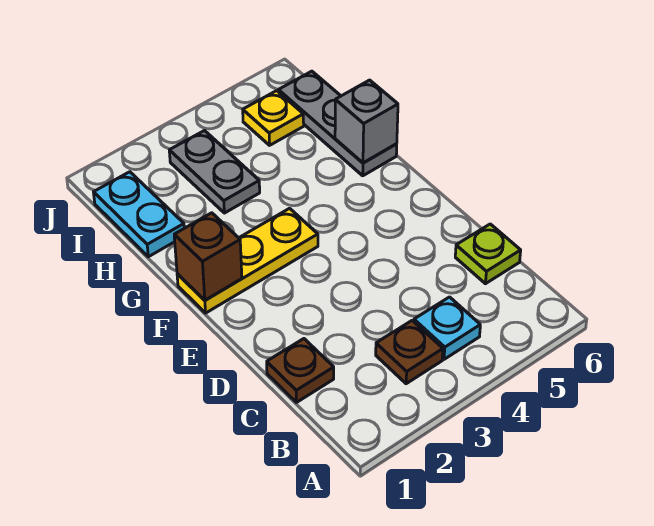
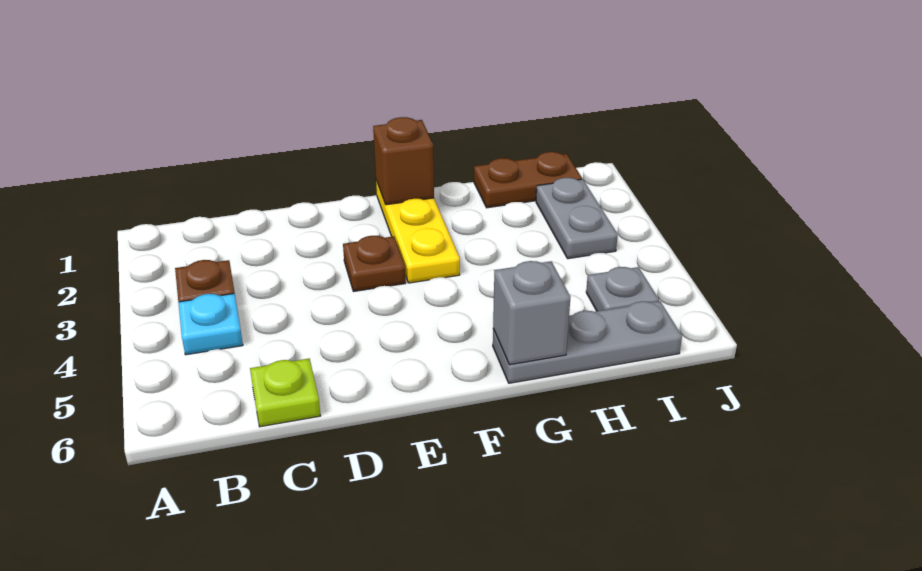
brown plate C1 level 1 -> brown plate E3 level 1
cyan plate H1:I1 level 1 -> brown plate H1:I1 level 1
grey plate H3:I3 level 1 -> grey plate I2:I3 level 1
yellow plate I5 level 1 -> grey plate I5 level 1

